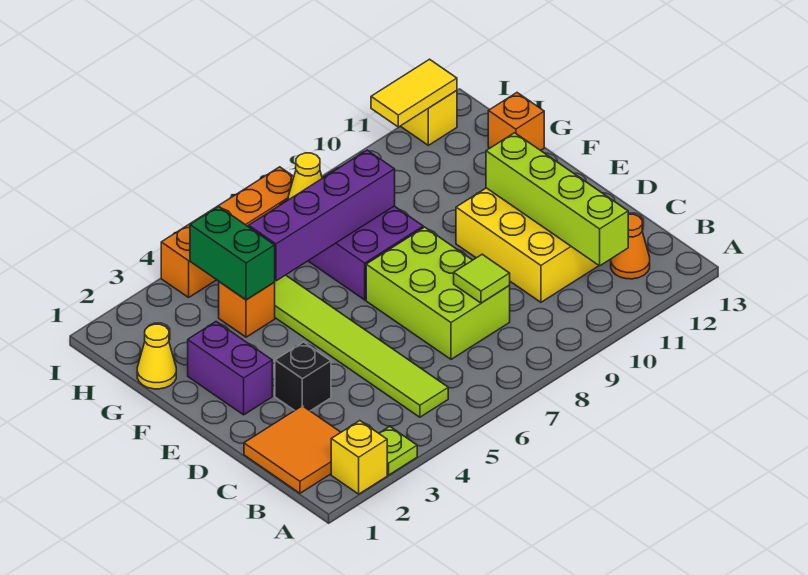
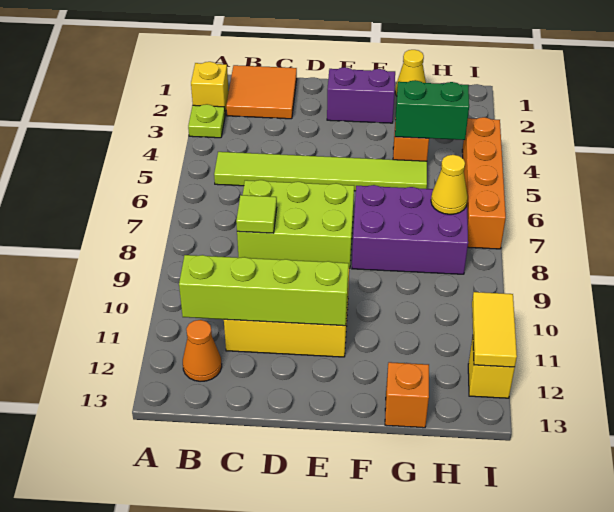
black brick D3 level 1 -> none
purple brick G5:G8 level 2 -> none

